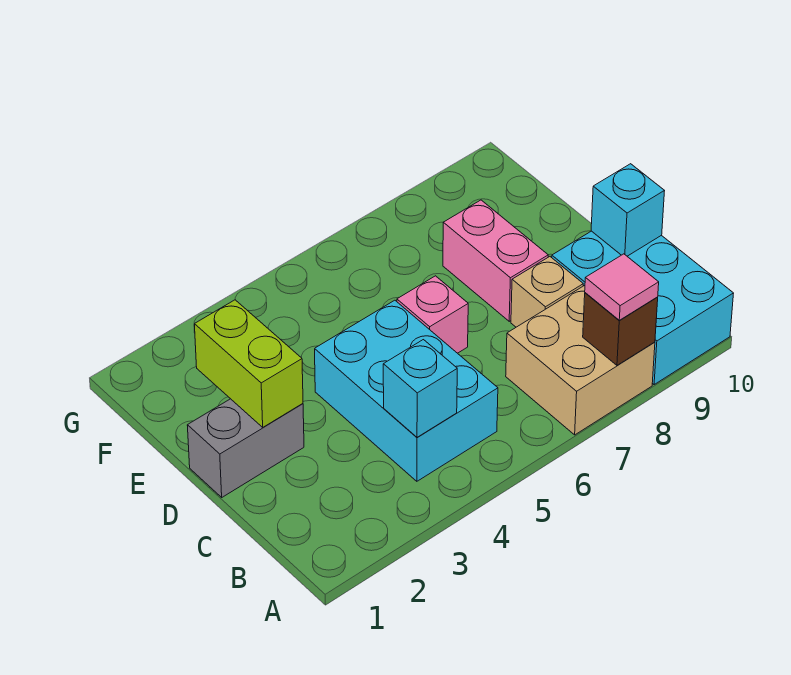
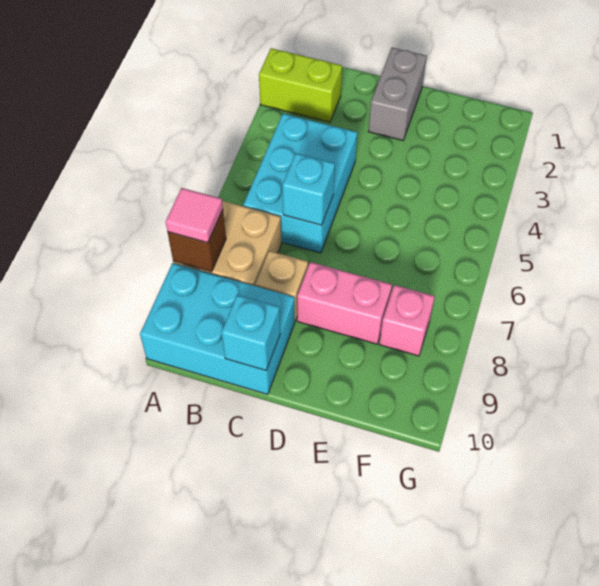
cyan brick B4:D5 level 1 -> cyan brick B4:C6 level 1
cyan brick B4 level 2 -> cyan brick C6 level 2
lime brick D2:E2 level 2 -> lime brick A2:B2 level 1
pink brick D6 level 1 -> pink brick F8 level 1

